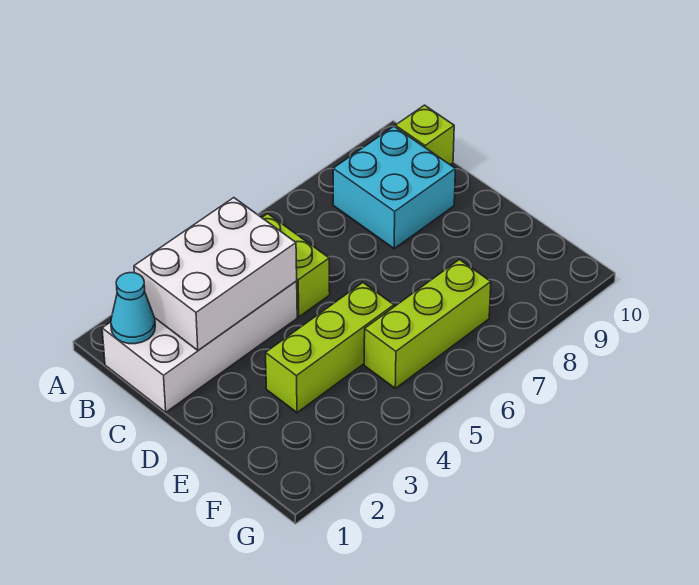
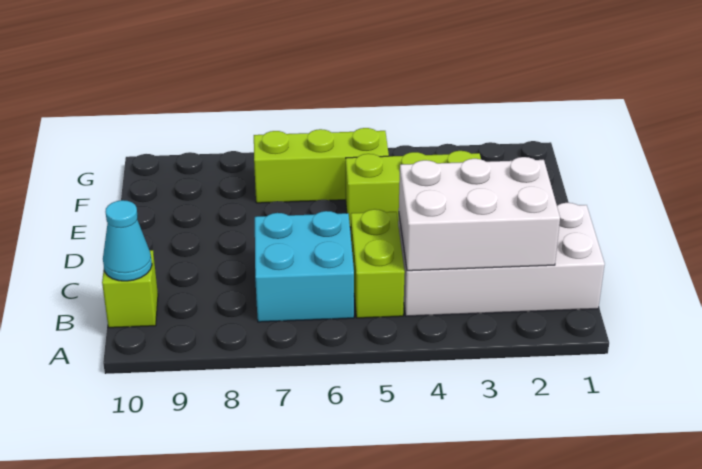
cyan cone B1 level 2 -> cyan cone B10 level 2
cyan brick B8:C9 level 1 -> cyan brick B6:C7 level 1

